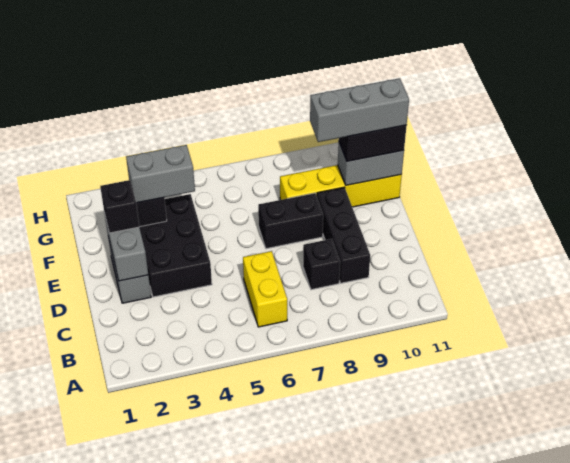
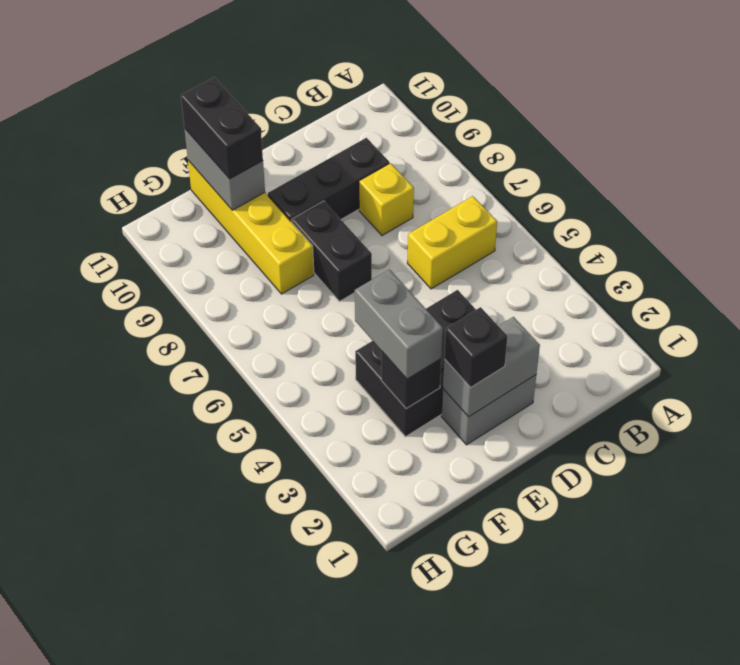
black brick C8 level 1 -> yellow brick C8 level 1
grey brick F9:F11 level 4 -> none

